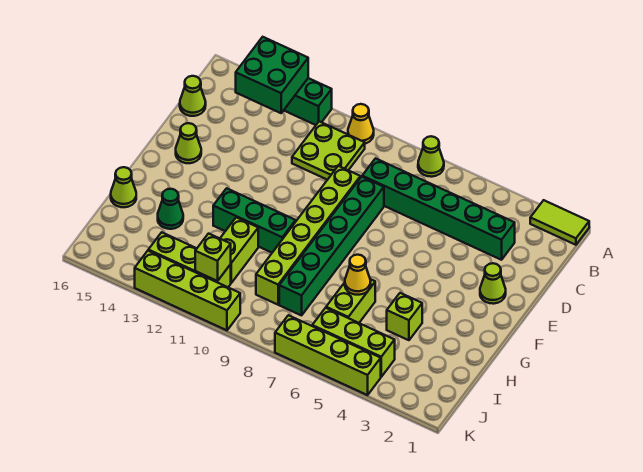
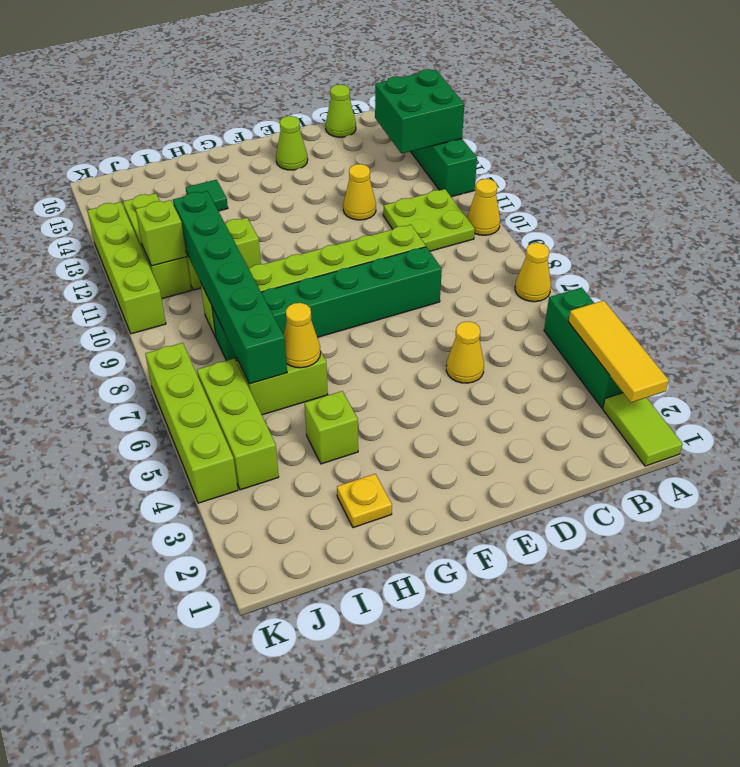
none -> yellow tile A2:A4 level 2
lime cone A7 level 1 -> yellow cone A7 level 1
green brick C3:C8 level 1 -> green brick I6:I11 level 2
none -> yellow cone D5 level 1
none -> yellow cone D12 level 1
lime cone E2 level 1 -> none
green brick G10:G12 level 1 -> green brick A3:A5 level 1
none -> yellow plate H2 level 1
green cone H14 level 1 -> green tile H14 level 1
lime cone H16 level 1 -> none

